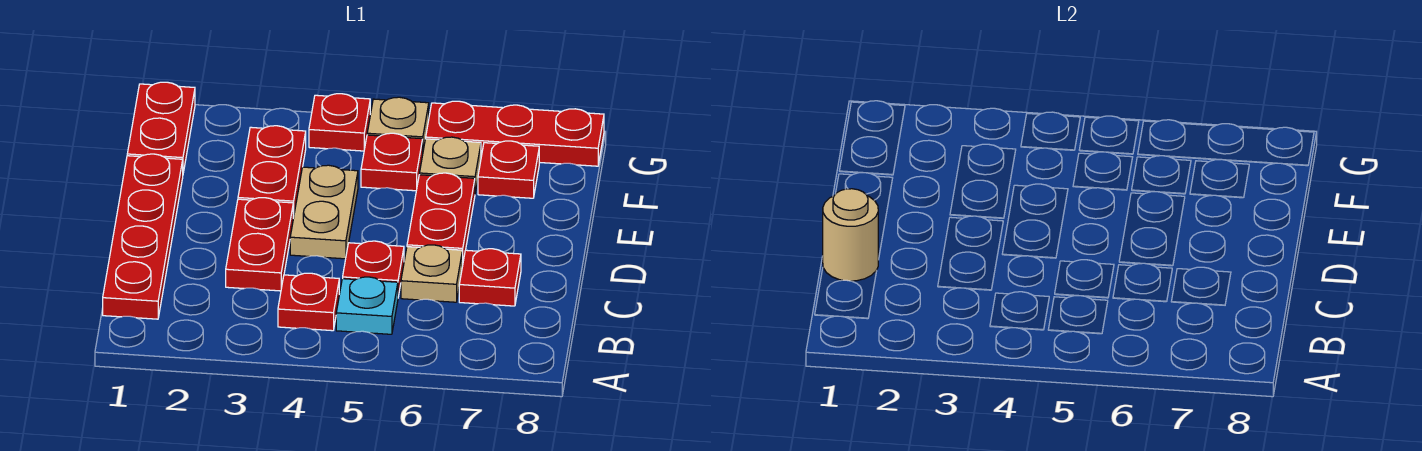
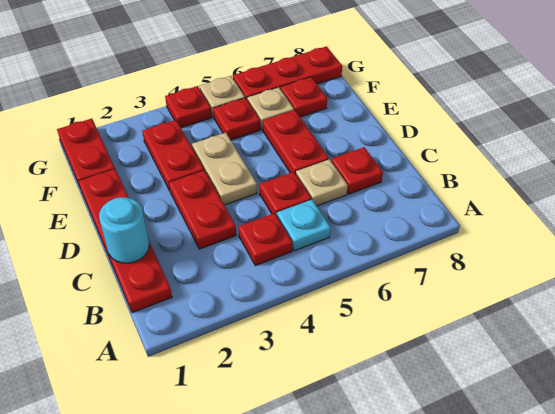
tan round brick C1 level 2 -> cyan round brick C1 level 2

